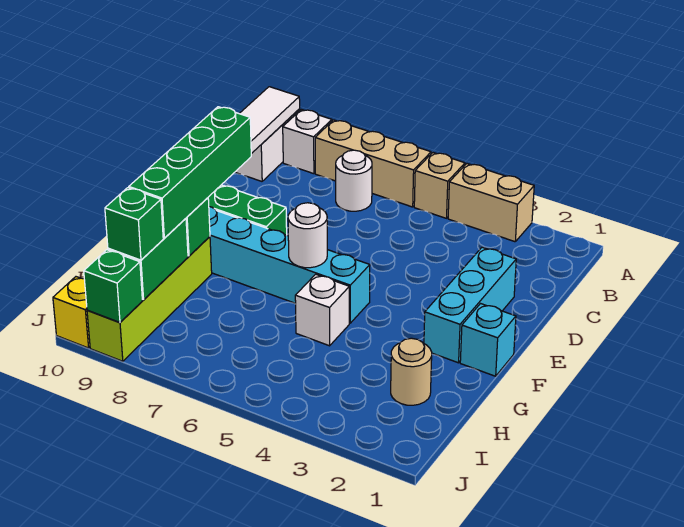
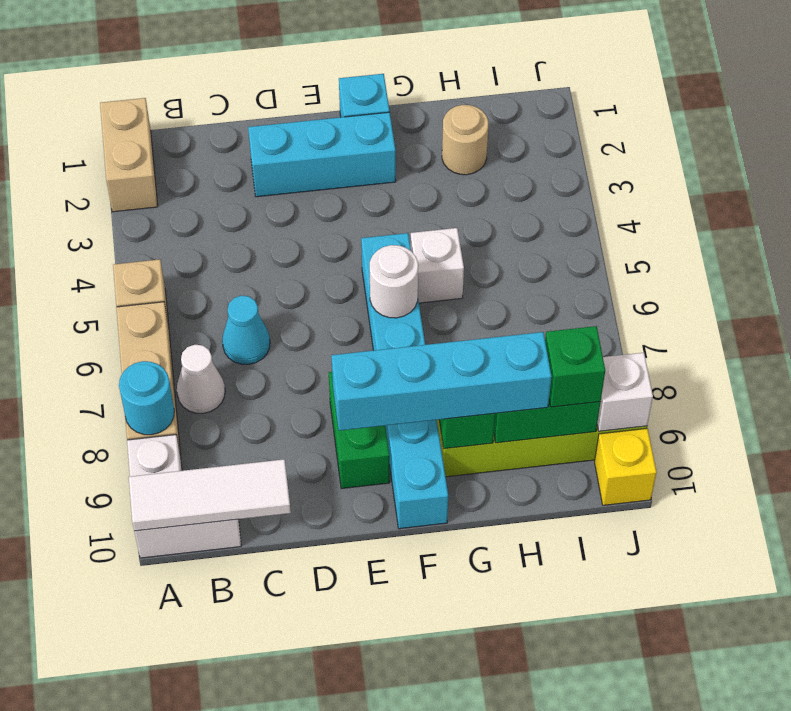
tan brick A3:A4 level 1 -> tan brick A1:A2 level 1
none -> cyan round brick A8 level 2
white round brick B7 level 1 -> white cone B7 level 1
none -> cyan cone C6 level 1
green brick E9:H9 level 3 -> cyan brick E9:H9 level 3
green brick J9 level 2 -> white brick J9 level 2

